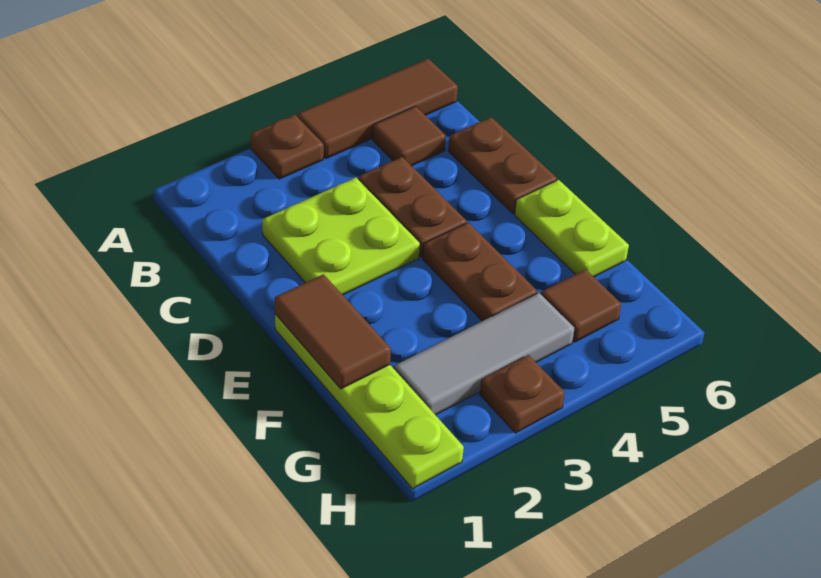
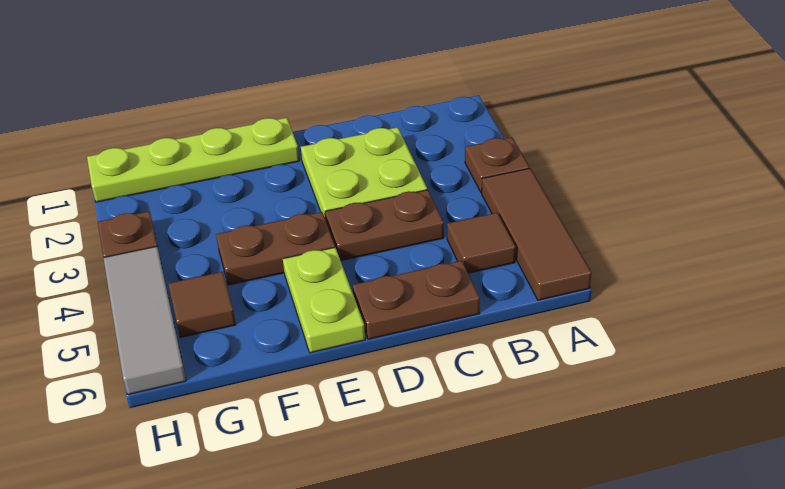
brown tile E1:F1 level 2 -> none
lime plate E6:F6 level 1 -> lime plate E5:E6 level 1
grey tile G2:G4 level 1 -> grey tile H4:H6 level 1

